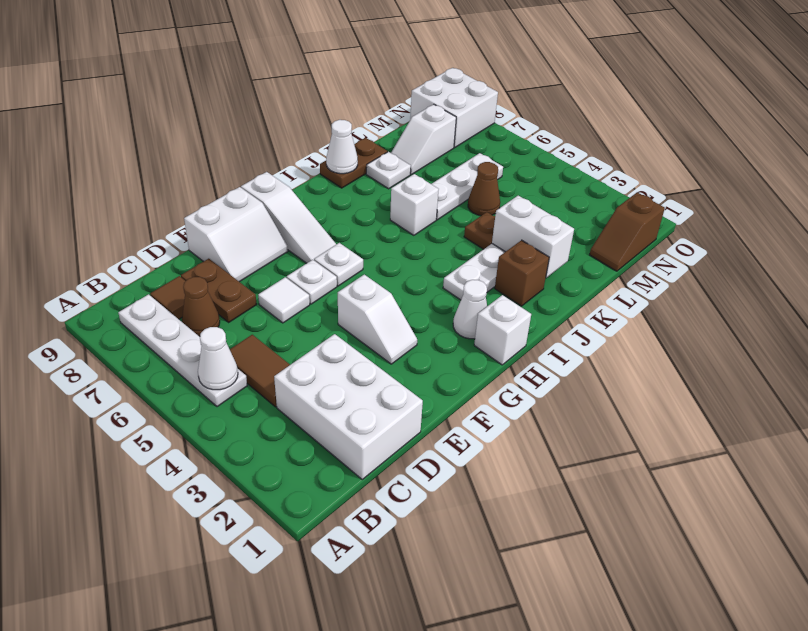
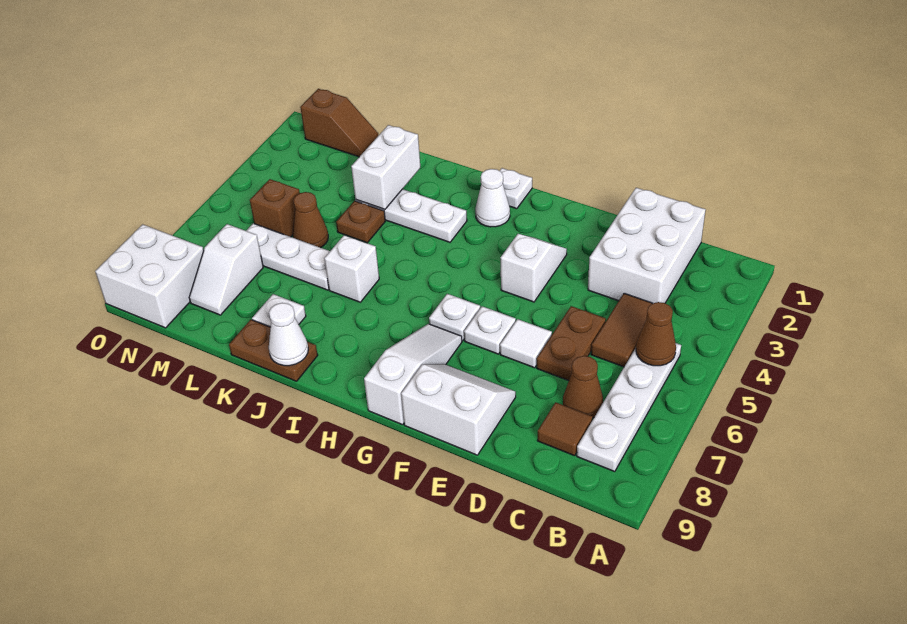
white cone B5 level 2 -> brown cone B5 level 2
brown plate D7:D8 level 1 -> brown plate D5:D6 level 1
white brick H1 level 1 -> white plate H1 level 1
brown brick J2 level 1 -> brown brick M5 level 1
white slope L8:M8 level 1 top M -> white slope M7:M8 level 1 top 7

